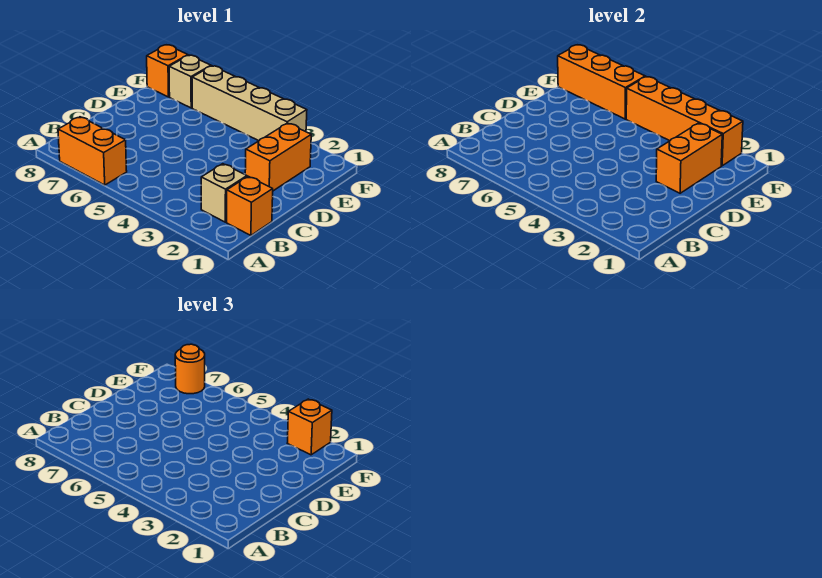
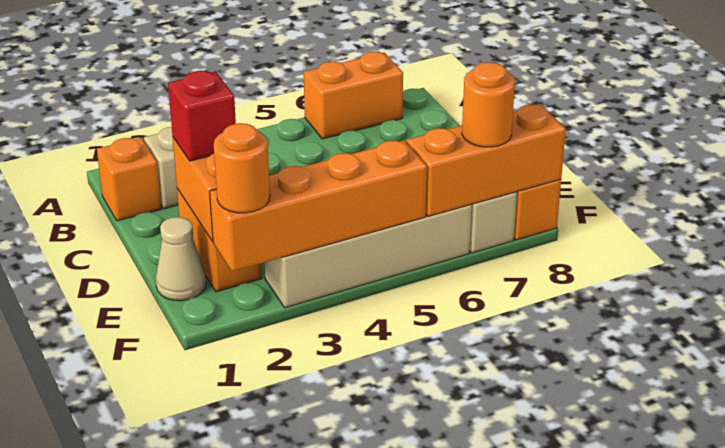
none -> red brick D2 level 3
none -> tan cone E1 level 1
orange brick F2 level 3 -> orange round brick F2 level 3

